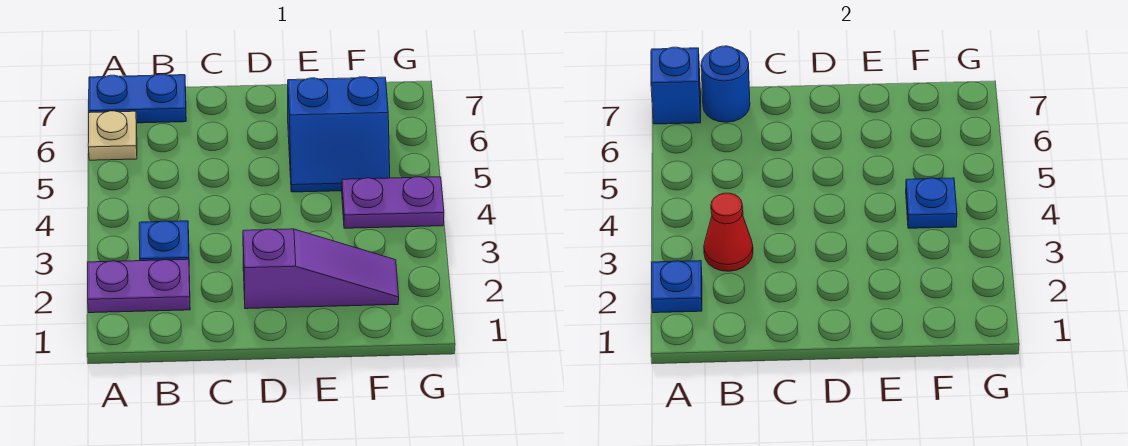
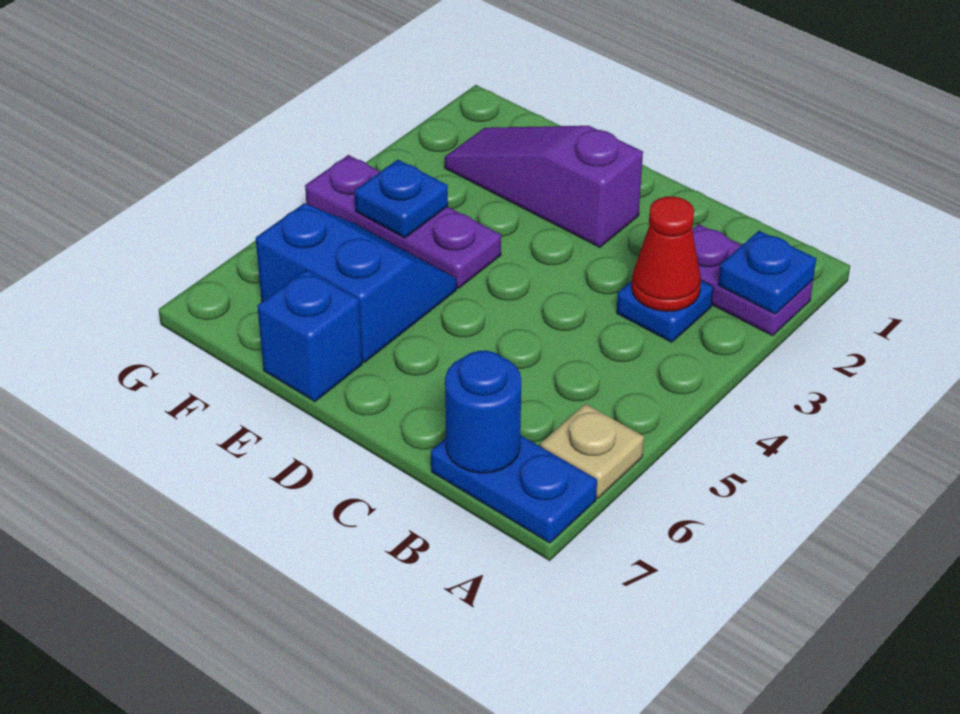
blue brick A7 level 2 -> blue brick E7 level 1
purple plate F4:G4 level 1 -> purple plate E4:G4 level 1

